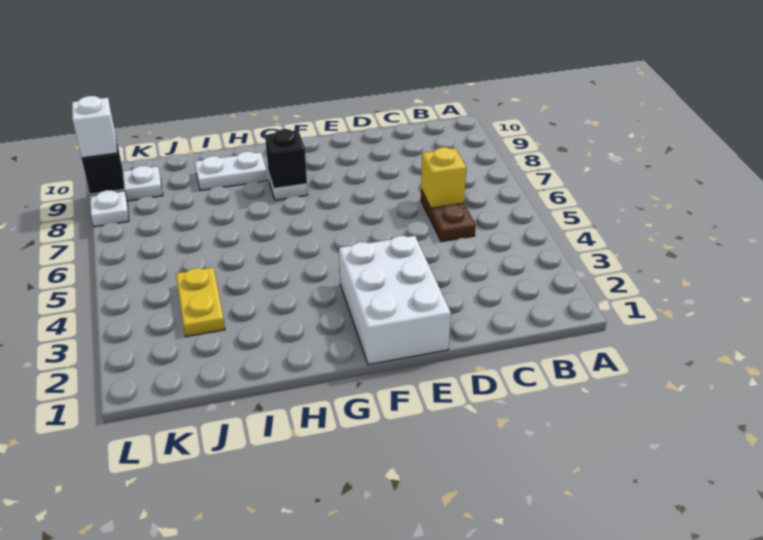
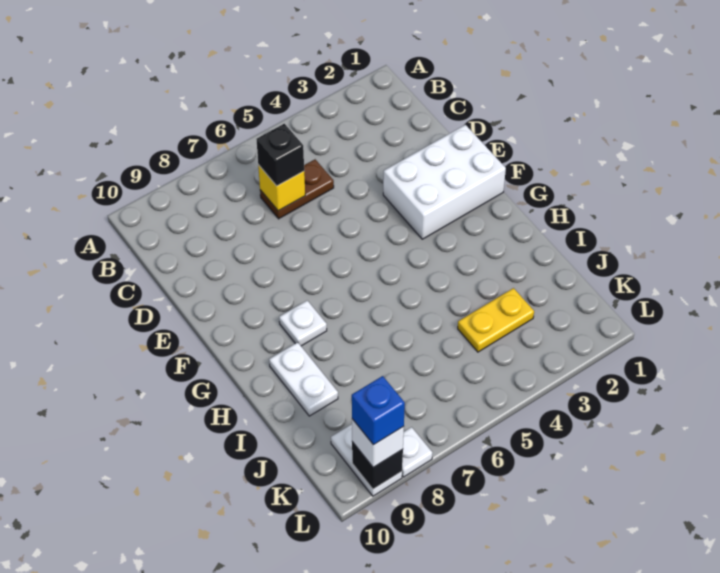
black brick G8 level 2 -> black brick C6 level 3
none -> blue brick L9 level 4

